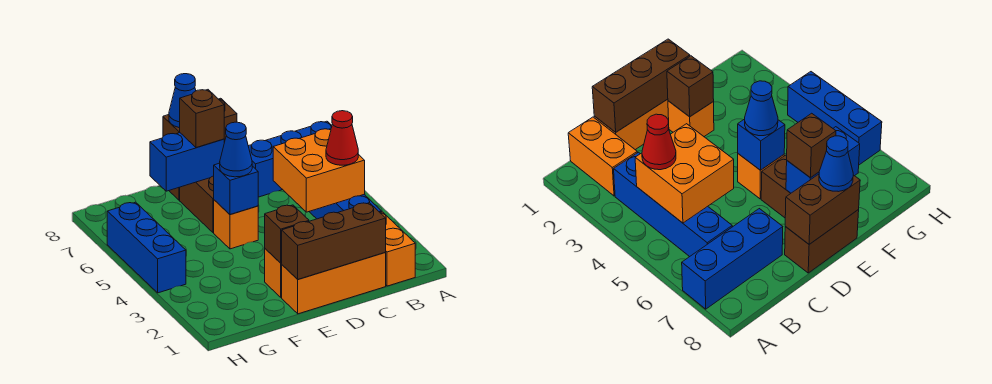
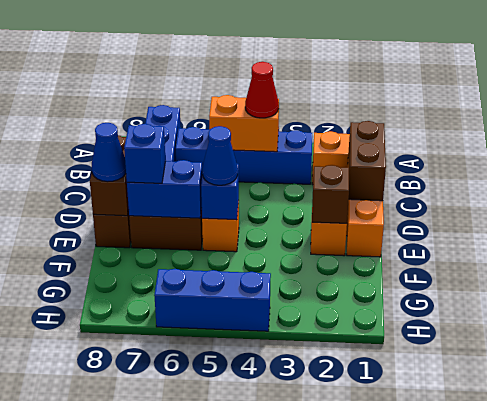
orange brick B4:C5 level 2 -> orange brick B4:B5 level 2
brown brick C1:E1 level 2 -> brown brick C1:D1 level 2
blue brick E7:F7 level 2 -> blue brick E6:E7 level 2
brown brick E7 level 3 -> blue brick E7 level 3

